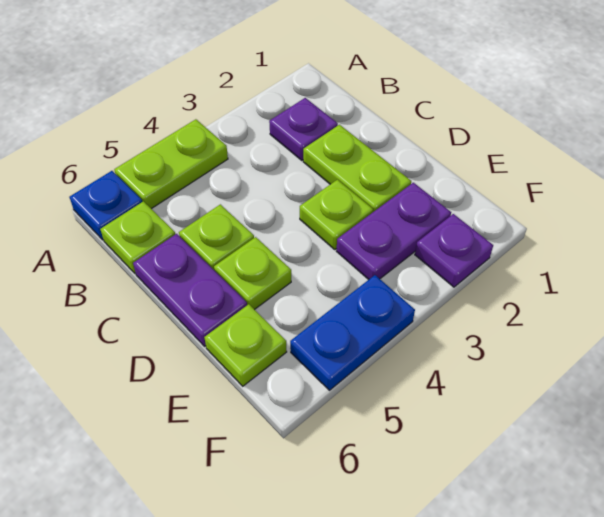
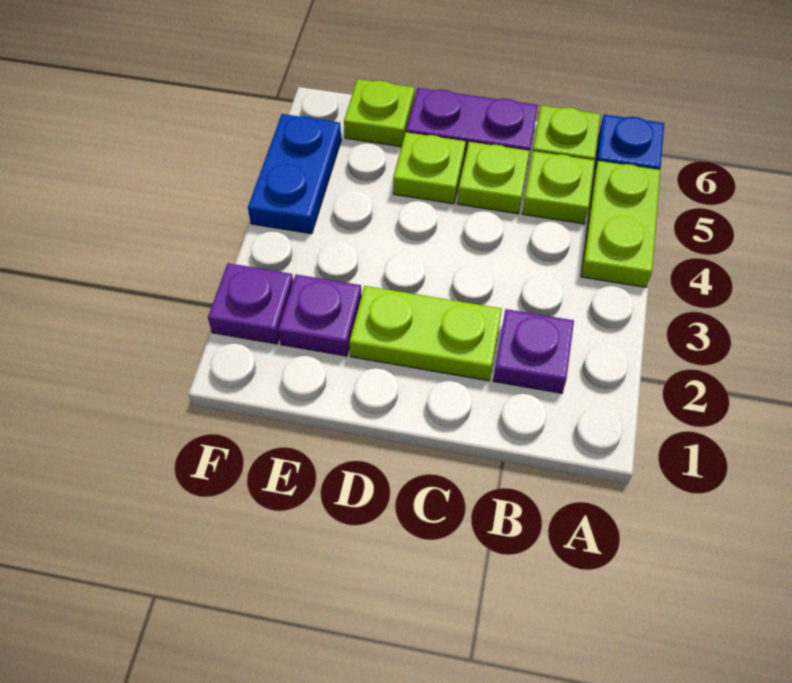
lime plate D3 level 1 -> lime plate B5 level 1
purple plate E2:E3 level 1 -> purple plate E2 level 1

